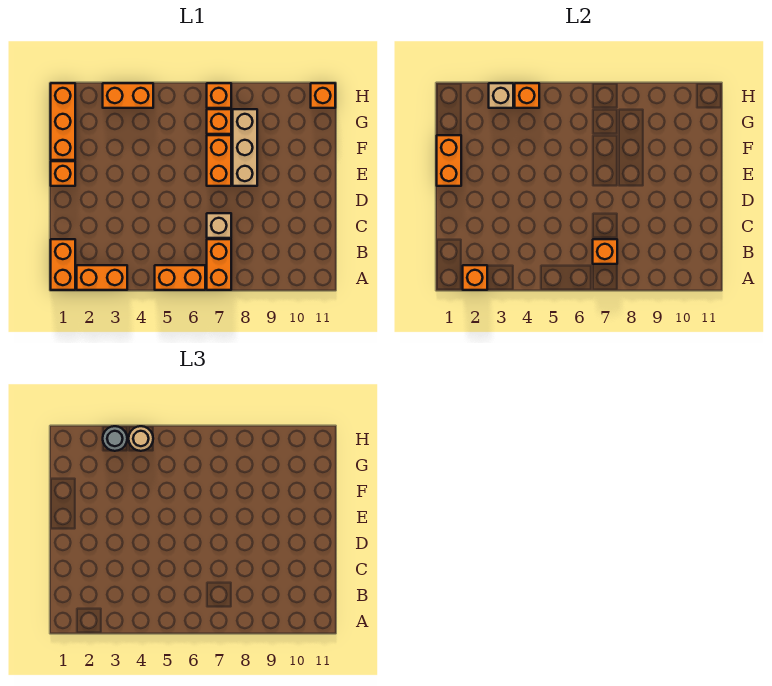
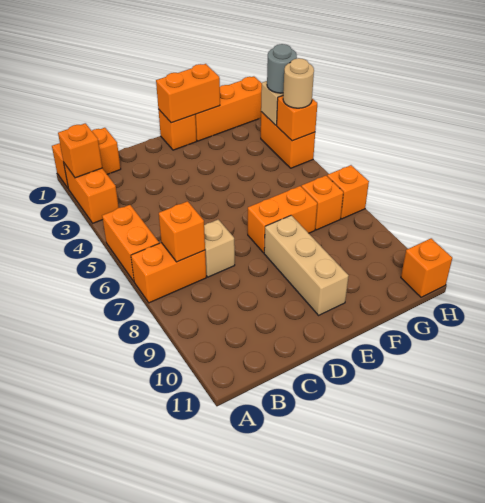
tan brick E8:G8 level 1 -> tan brick E8:E10 level 1

